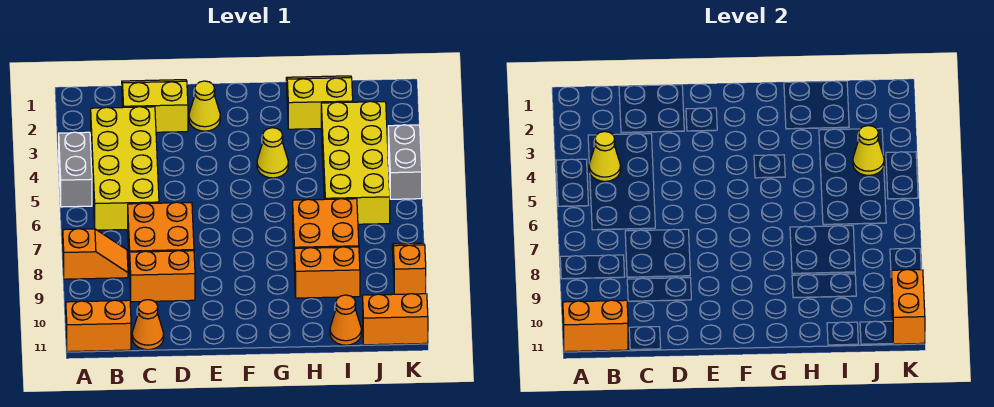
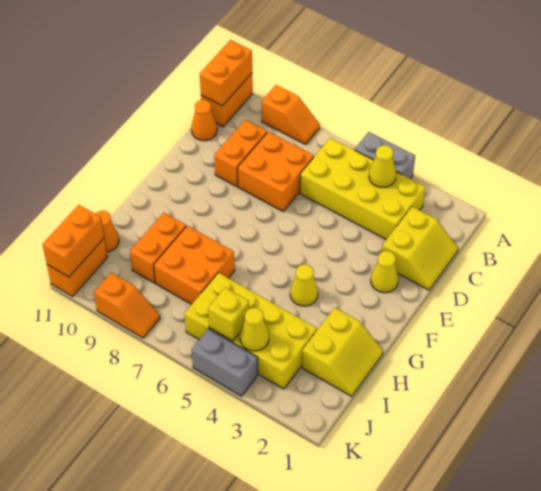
orange slope A8:B8 level 1 top A -> orange slope A8:A9 level 1 top 9
none -> yellow brick J5 level 2
orange brick K10:K11 level 2 -> orange brick J11:K11 level 2

